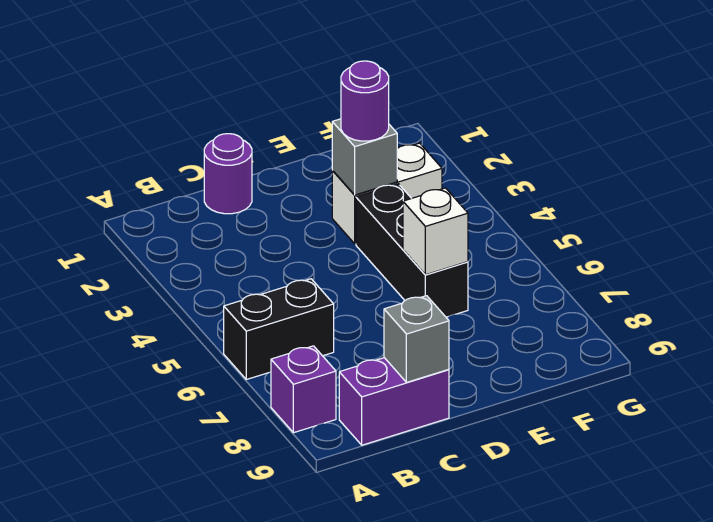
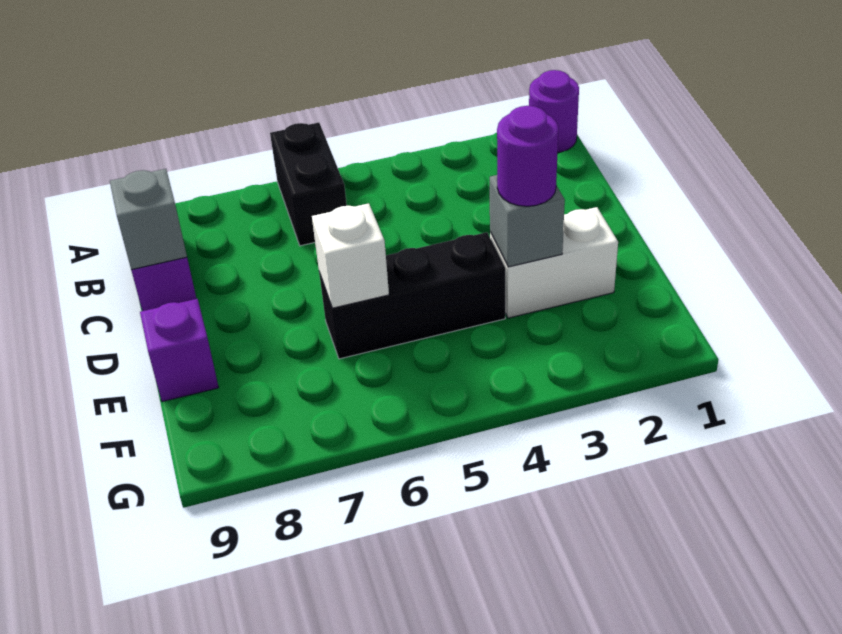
purple brick A8 level 1 -> purple brick E9 level 1
purple round brick C1 level 1 -> purple round brick A1 level 1
white brick E3:F3 level 1 -> white brick E2:E3 level 1

